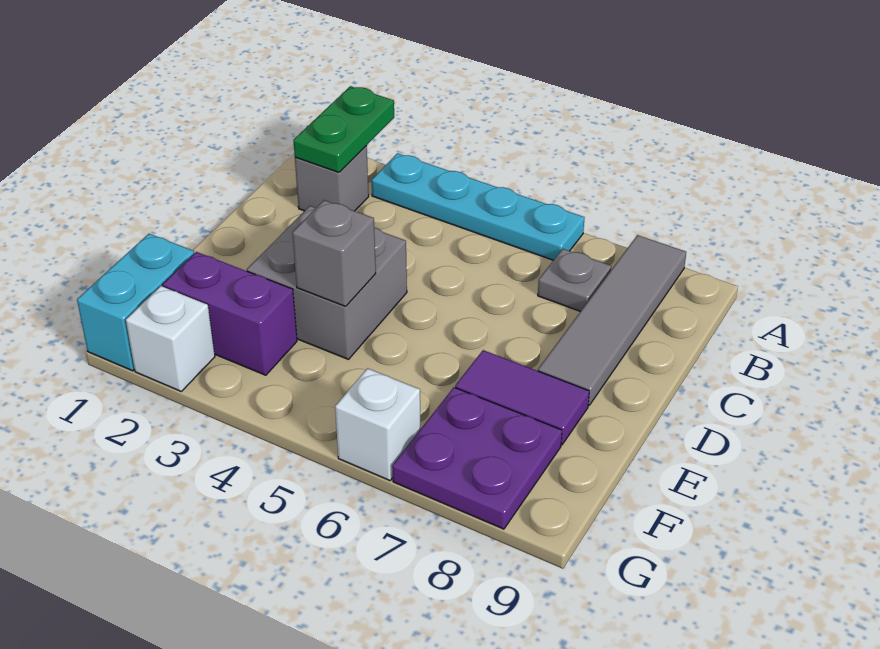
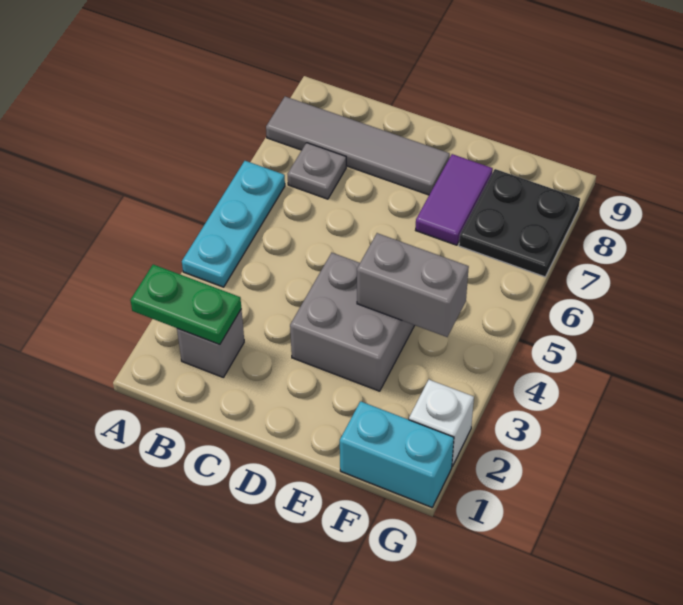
cyan plate A3:A6 level 1 -> cyan plate A4:A6 level 1
grey brick E4 level 2 -> grey brick E4:F4 level 2
purple brick F2:F3 level 1 -> none
purple plate F7:G8 level 1 -> black plate F7:G8 level 1
white brick G6 level 1 -> none

